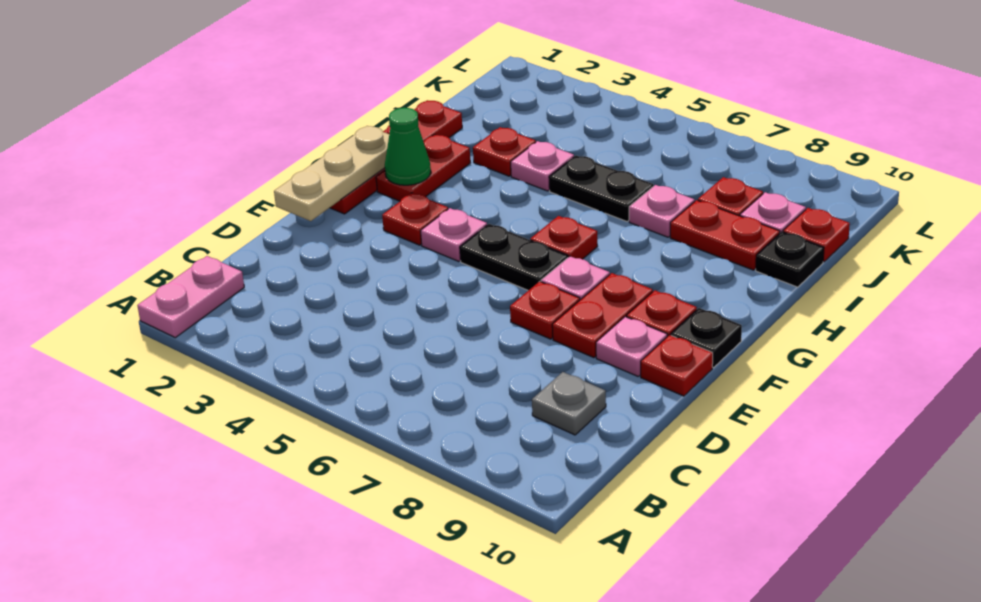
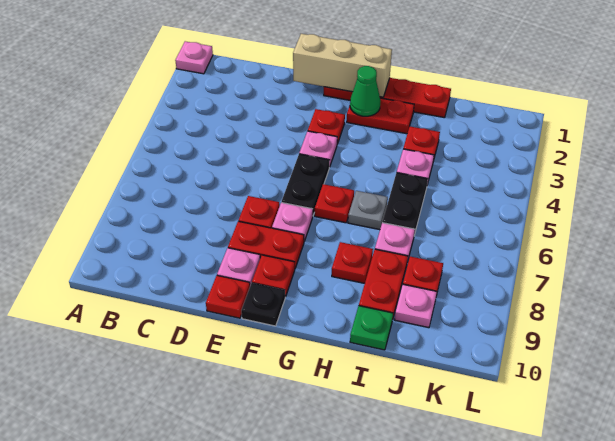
pink plate A1:B1 level 1 -> pink plate A1 level 1
grey plate C9 level 1 -> grey plate H6 level 1
tan plate E1:G1 level 2 -> tan brick E1:G1 level 2
black plate I10 level 1 -> green plate I10 level 1
red plate J10 level 1 -> red plate H8 level 1

